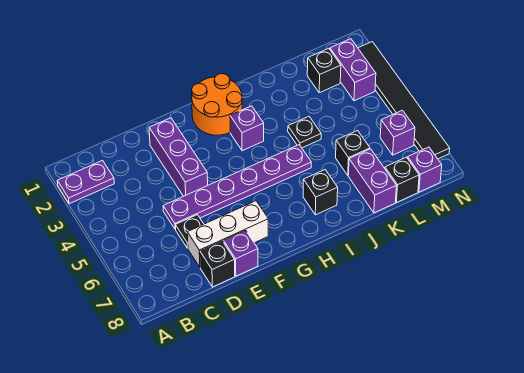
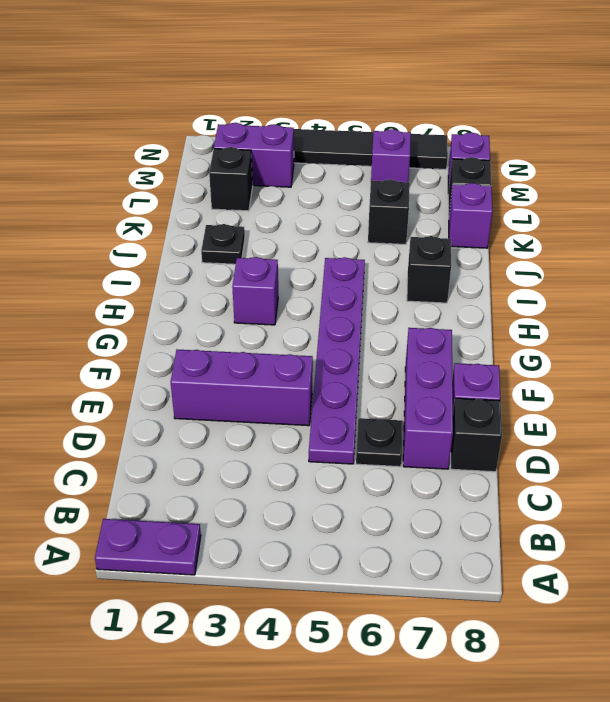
purple plate A2:B2 level 1 -> purple plate A1:A2 level 1
white brick D7:F7 level 1 -> purple brick D7:F7 level 1
orange round brick G1:H2 level 1 -> none
black plate J4 level 1 -> black plate J2 level 1
purple brick K7:K8 level 1 -> purple brick K8 level 1

